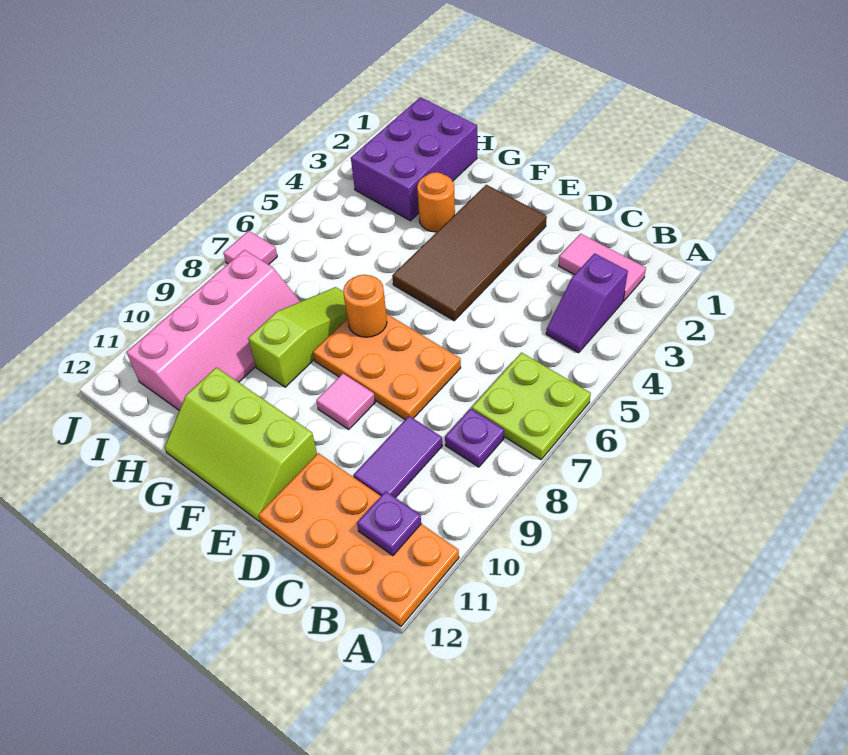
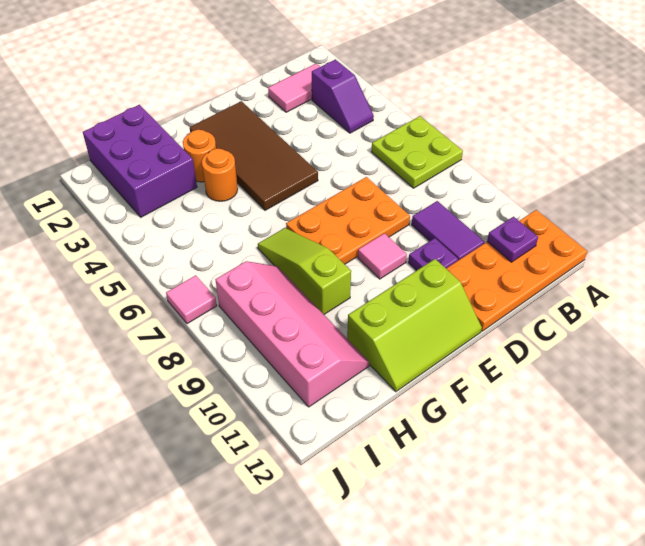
purple plate B8 level 1 -> purple plate D10 level 1
orange round brick F7 level 2 -> orange round brick G4 level 1

